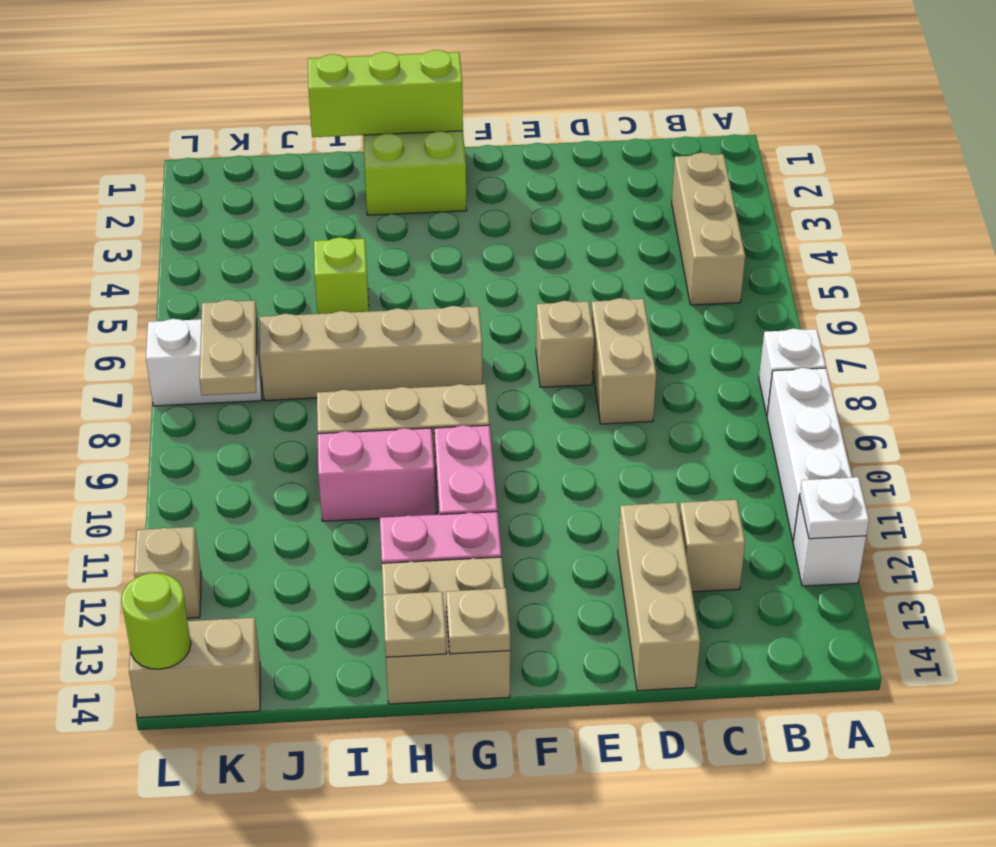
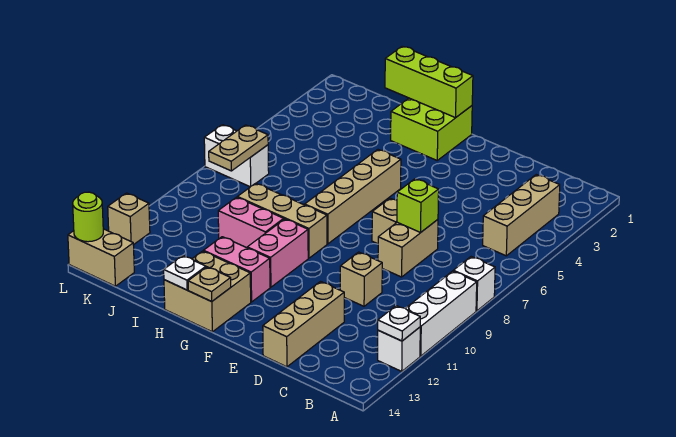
tan brick C12 level 1 -> tan brick D10 level 1
tan brick G7:J7 level 1 -> tan brick G5:G8 level 1
tan plate H14 level 2 -> white plate H14 level 2
lime brick I5 level 1 -> lime brick D7 level 2

